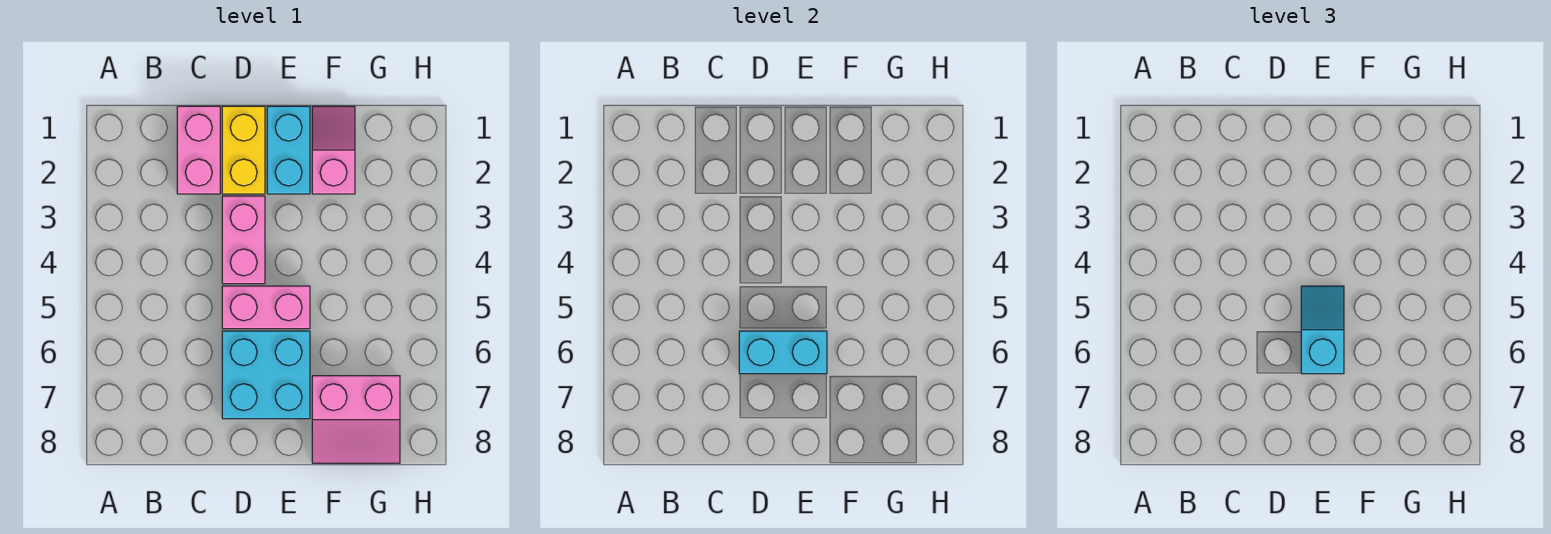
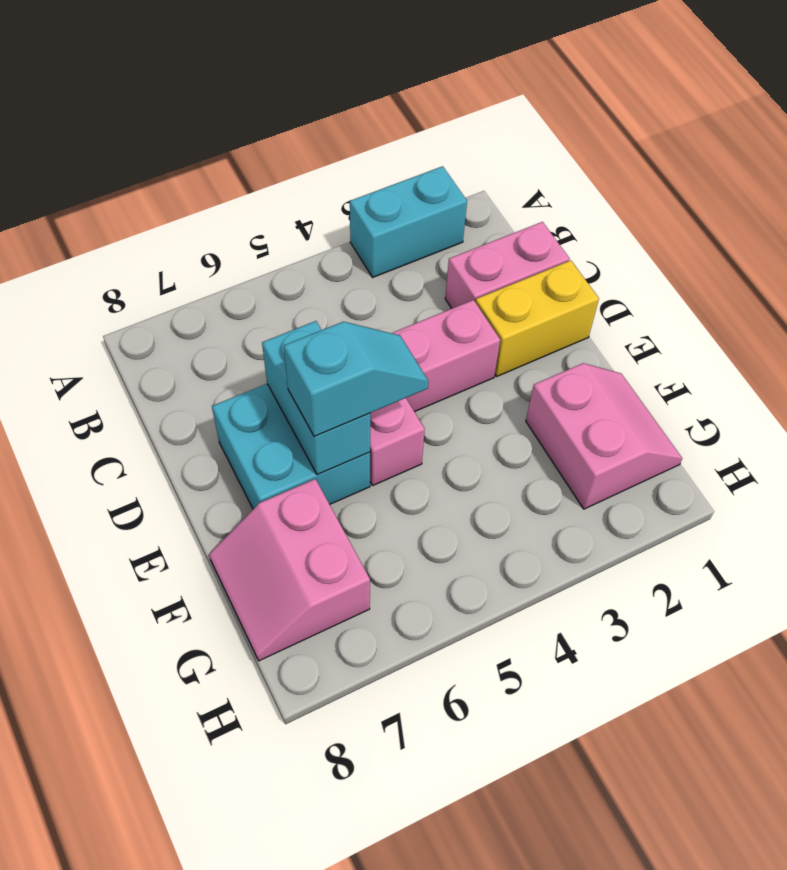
cyan brick E1:E2 level 1 -> cyan brick A2:A3 level 1
pink slope F1:F2 level 1 top 2 -> pink slope F1:G2 level 1 top 2

